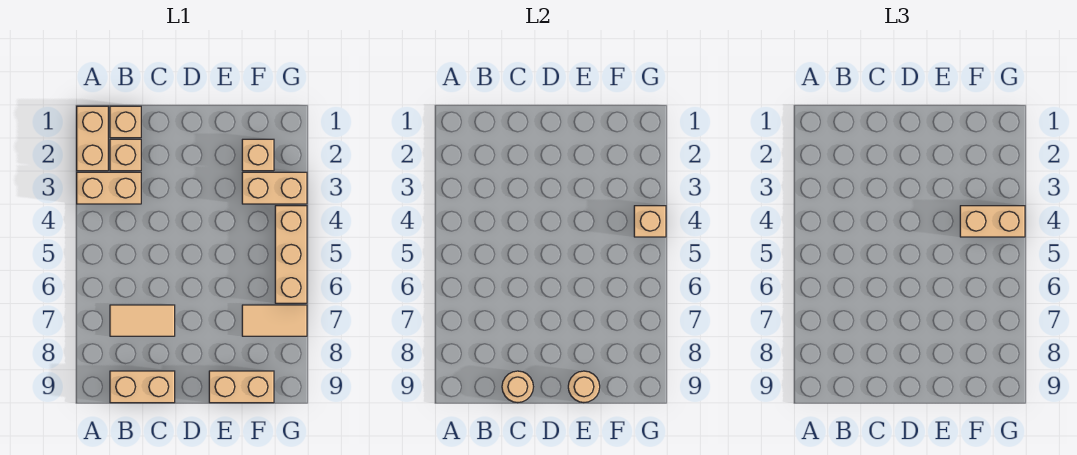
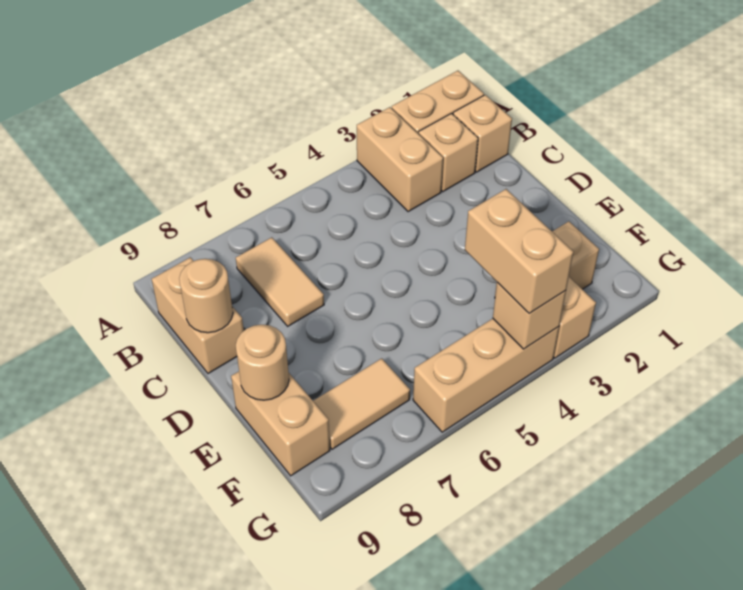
tan tile F7:G7 level 1 -> tan tile F7:F8 level 1

